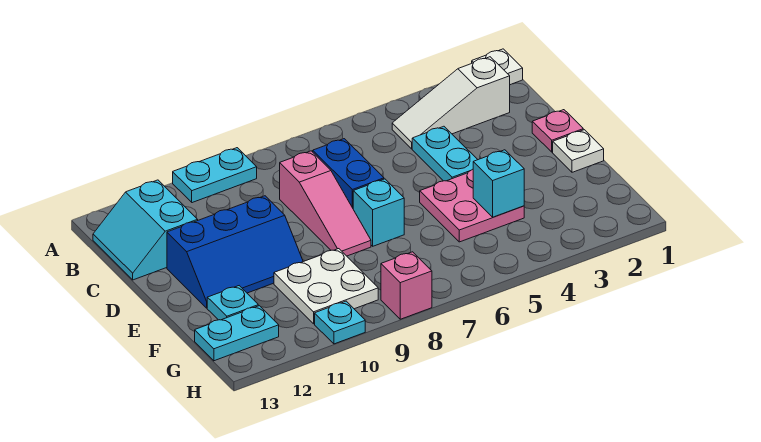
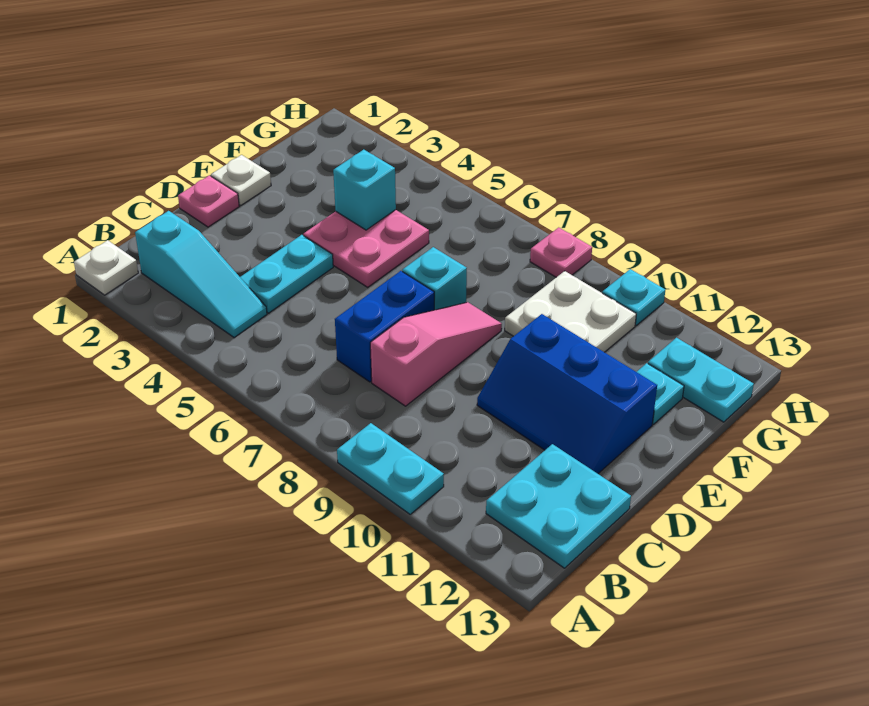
white slope B2:B4 level 1 top 2 -> cyan slope B2:B4 level 1 top 2
cyan slope B12:C13 level 1 top 12 -> cyan plate B12:C13 level 1
blue slope D10:E12 level 1 top D -> blue slope D10:E12 level 1 top E
pink brick H8 level 1 -> pink plate H8 level 1

